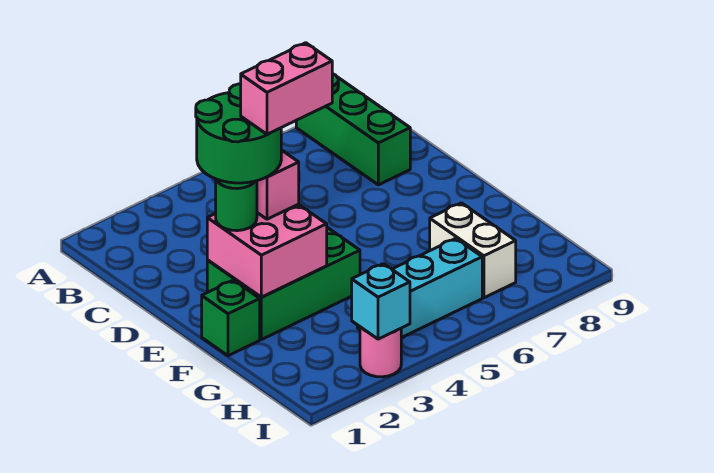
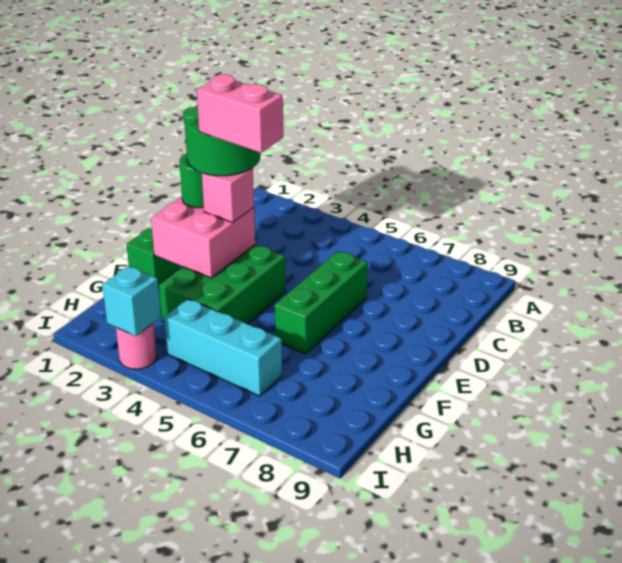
green brick A8:C8 level 1 -> green brick D6:F6 level 1
green brick E2:F4 level 1 -> green brick E3:G4 level 1
white brick G7:H7 level 1 -> none

